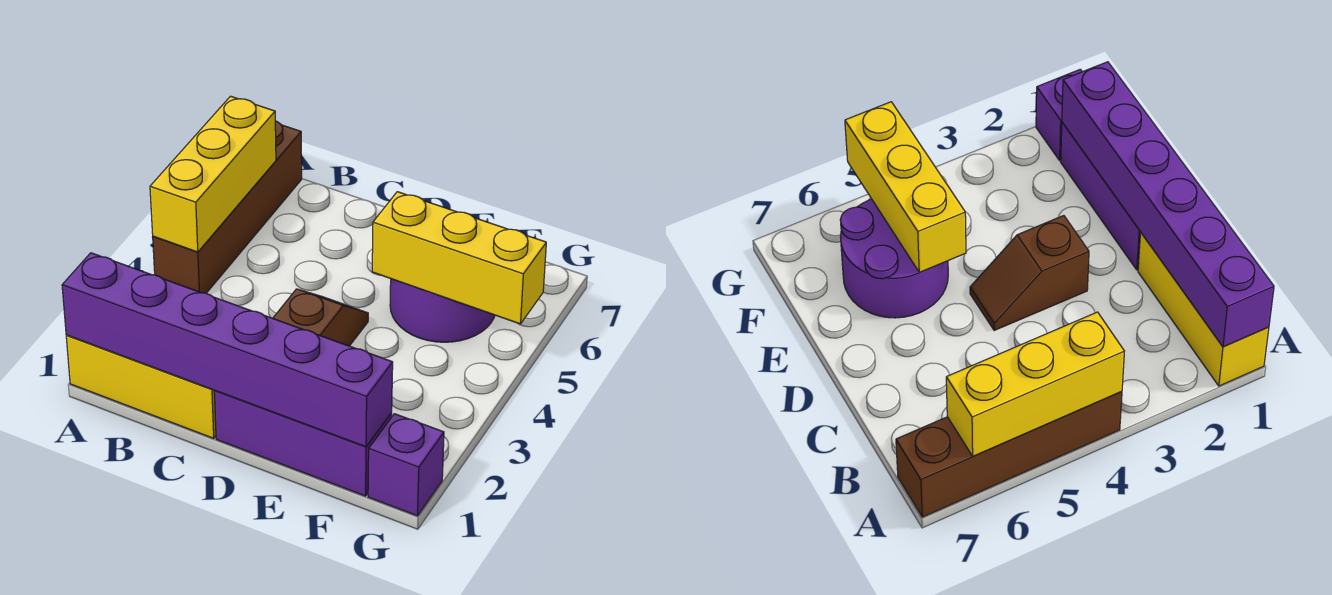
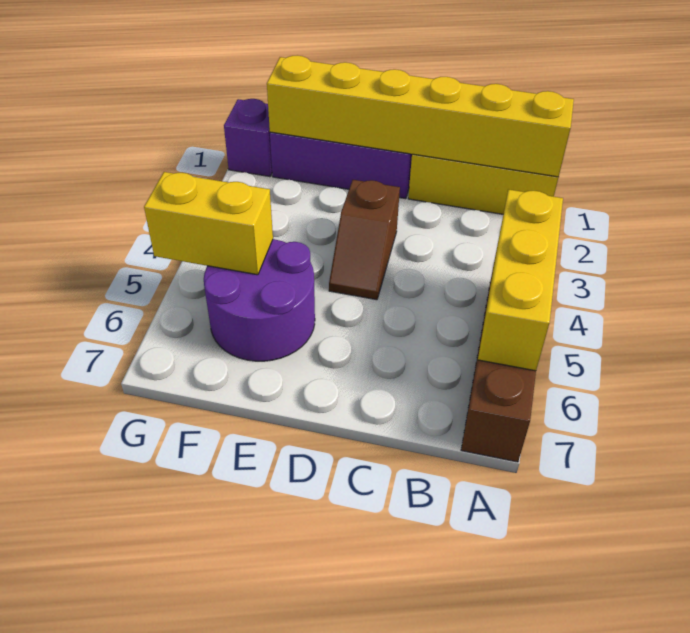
purple brick A1:F1 level 2 -> yellow brick A1:F1 level 2
yellow brick E5:G5 level 2 -> yellow brick F5:G5 level 2

